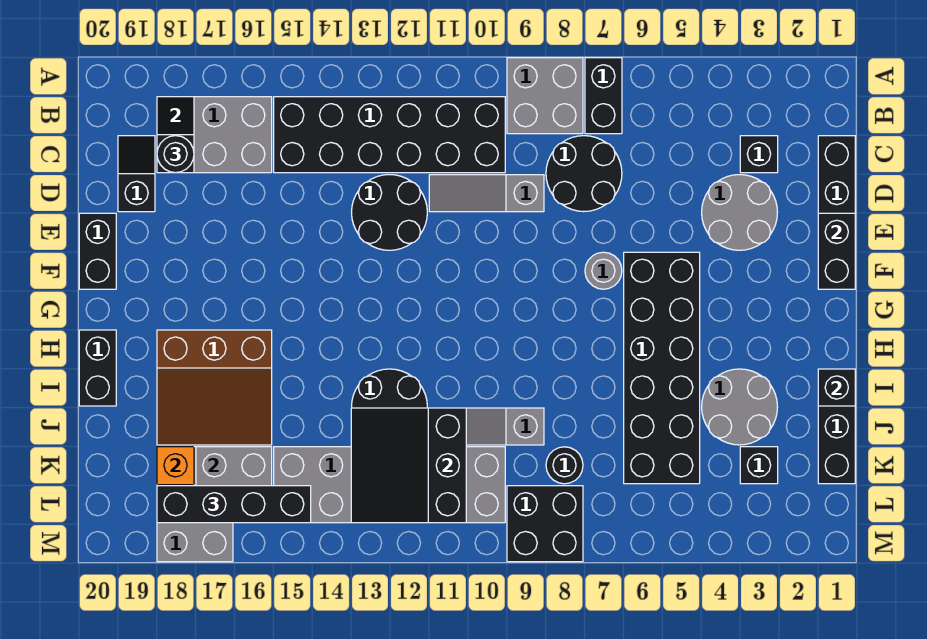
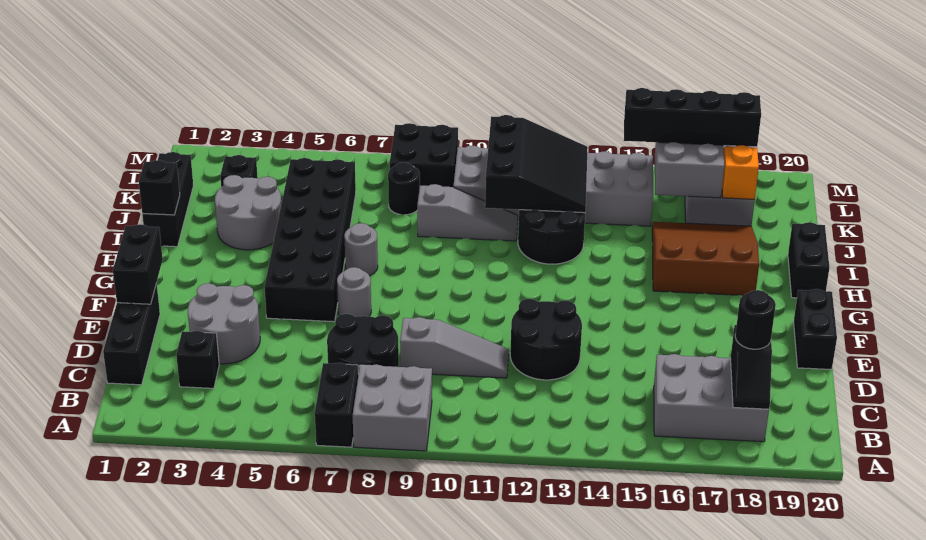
black brick B10:C15 level 1 -> none
black slope C19:D19 level 1 top D -> none
none -> grey round brick H7 level 1

